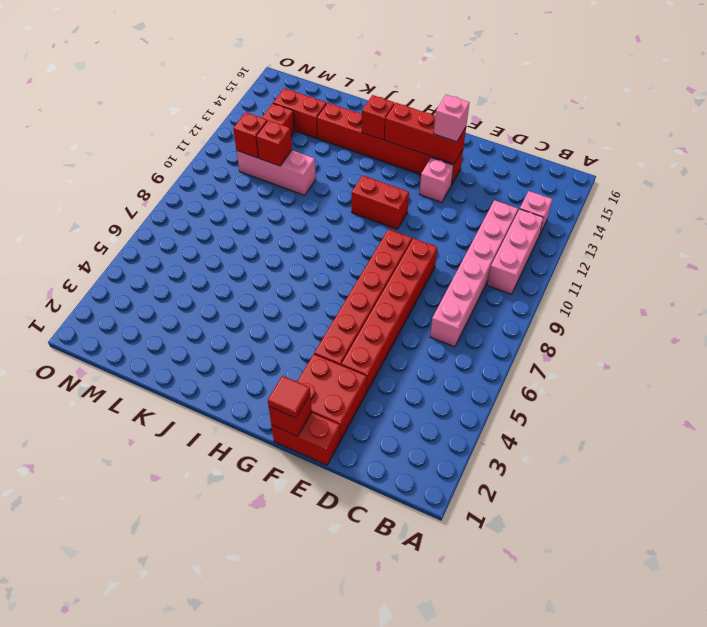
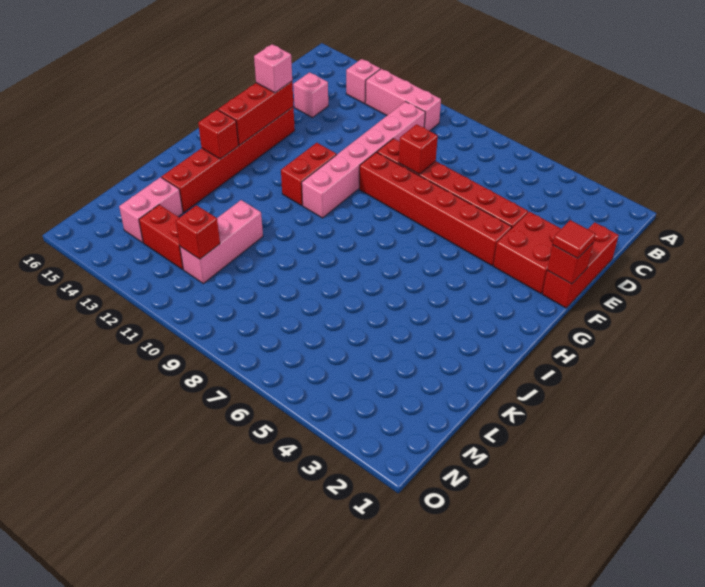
pink brick C7:C12 level 1 -> pink brick C10:H10 level 1
red brick E1:F1 level 1 -> red brick D1:F1 level 1
pink brick F13 level 1 -> pink brick D14 level 1
red brick L11 level 2 -> red brick E8 level 2
red brick L14:M14 level 1 -> pink brick L14:M14 level 1

